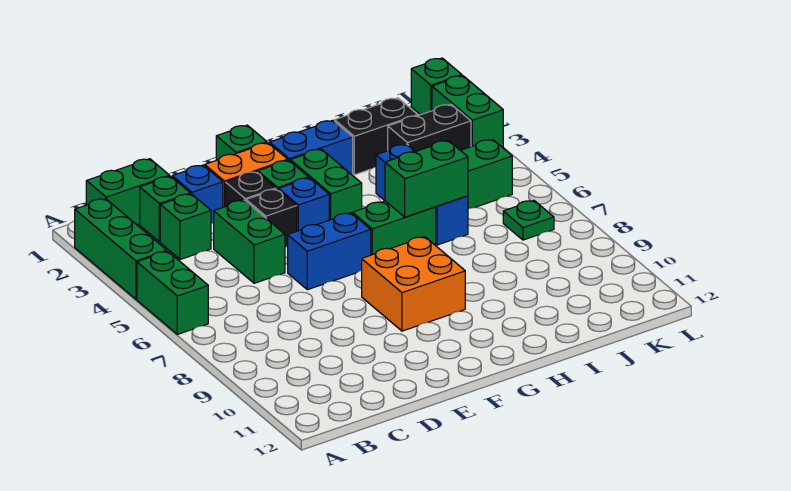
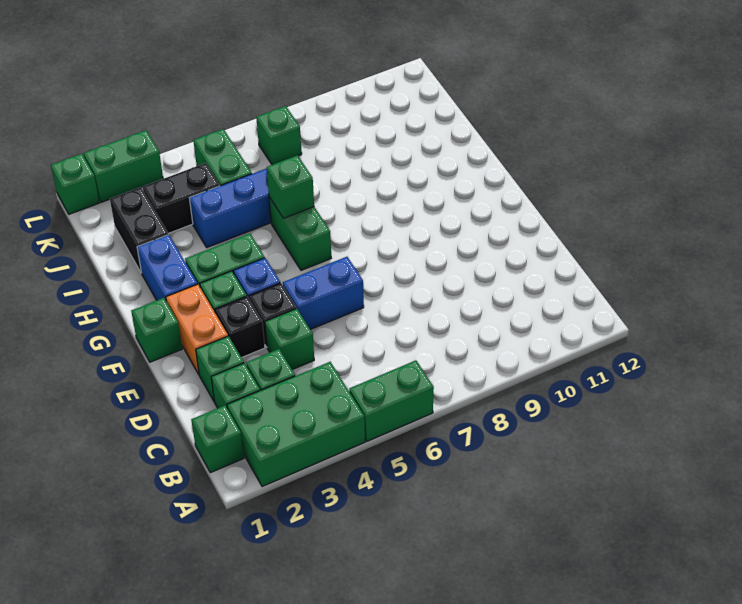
green brick A2:A4 level 1 -> green brick A2:B4 level 1
green brick B1:C1 level 1 -> green brick B1 level 1
blue brick D2 level 1 -> green brick D2 level 1
green brick D4:D5 level 1 -> green brick D4 level 1
blue brick E6:F6 level 1 -> blue brick E5:E6 level 1
orange brick F8:G9 level 1 -> none
green brick H6:I6 level 2 -> green brick H6 level 2
black brick J3:K3 level 1 -> black brick J3:J4 level 1
green plate K7 level 1 -> green brick K7 level 1

